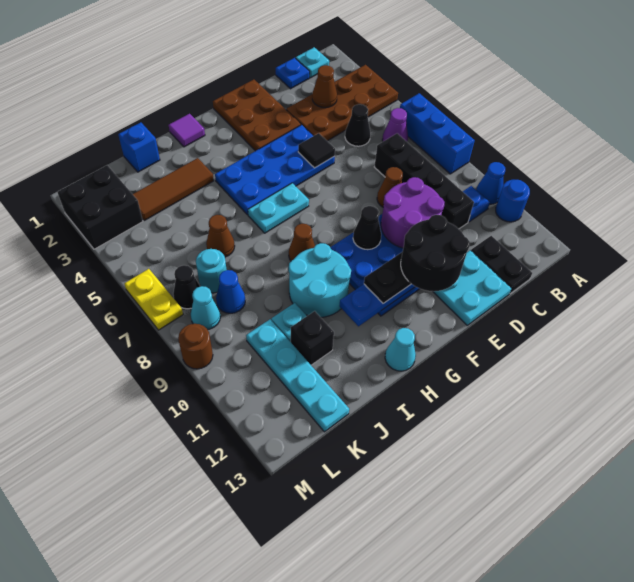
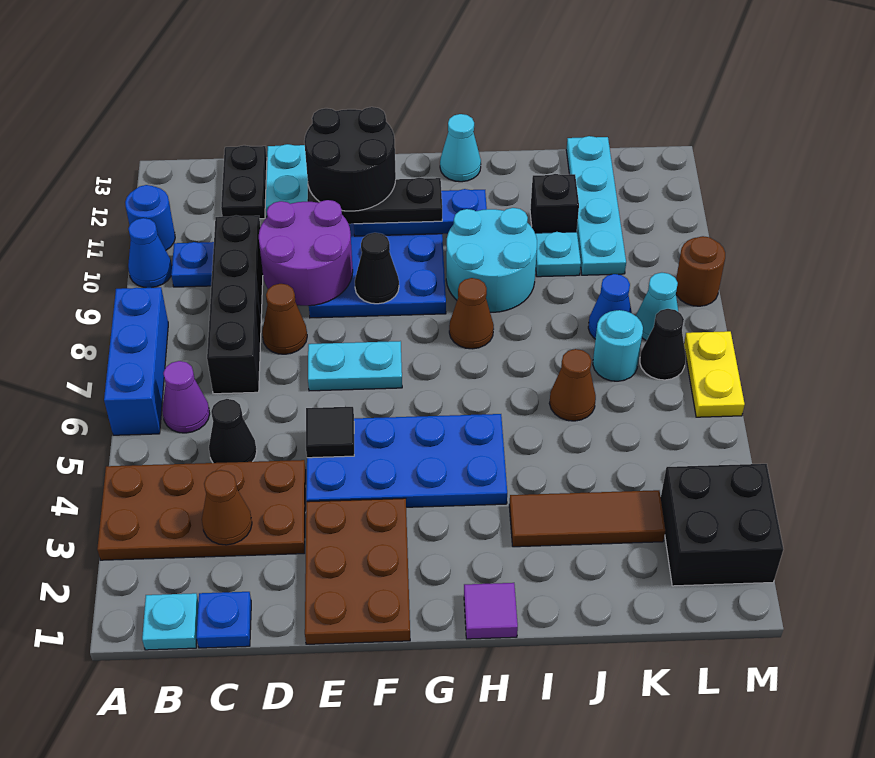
cyan plate G6:H6 level 1 -> cyan plate E7:F7 level 1
blue brick J1 level 1 -> none

